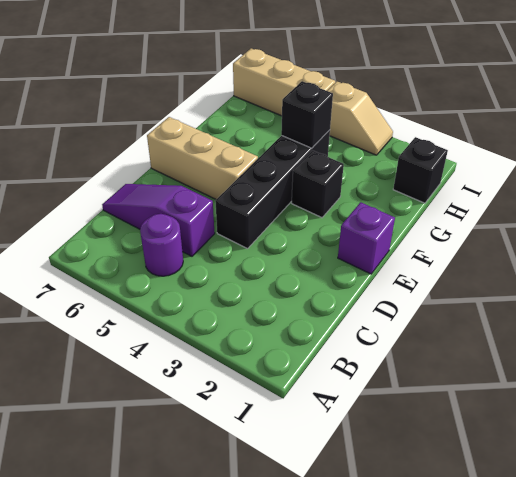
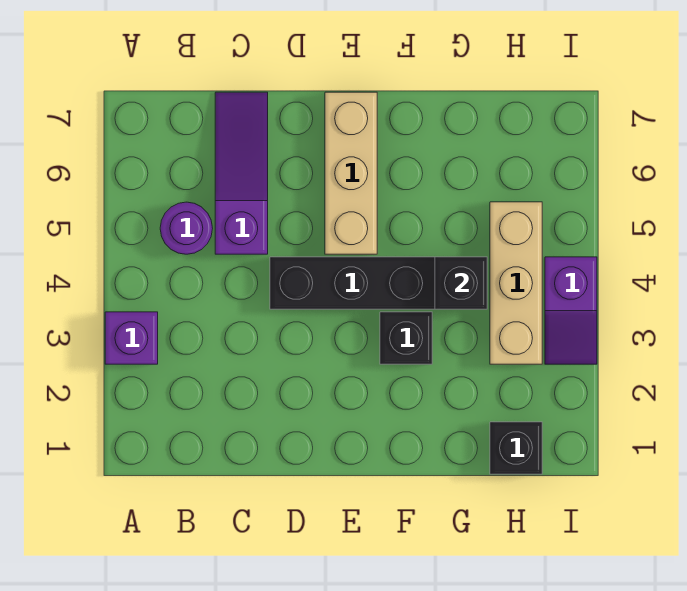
purple brick E1 level 1 -> purple brick A3 level 1
tan slope I3:I4 level 1 top 4 -> purple slope I3:I4 level 1 top 4
tan brick I5:I7 level 1 -> tan brick H3:H5 level 1

